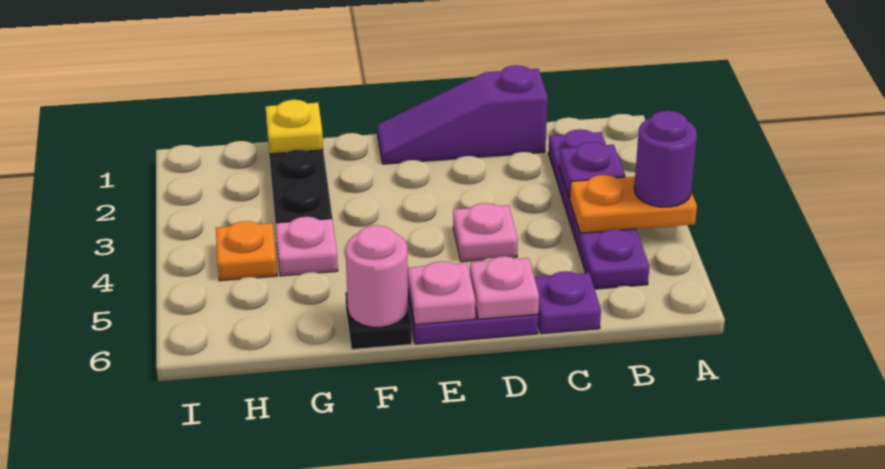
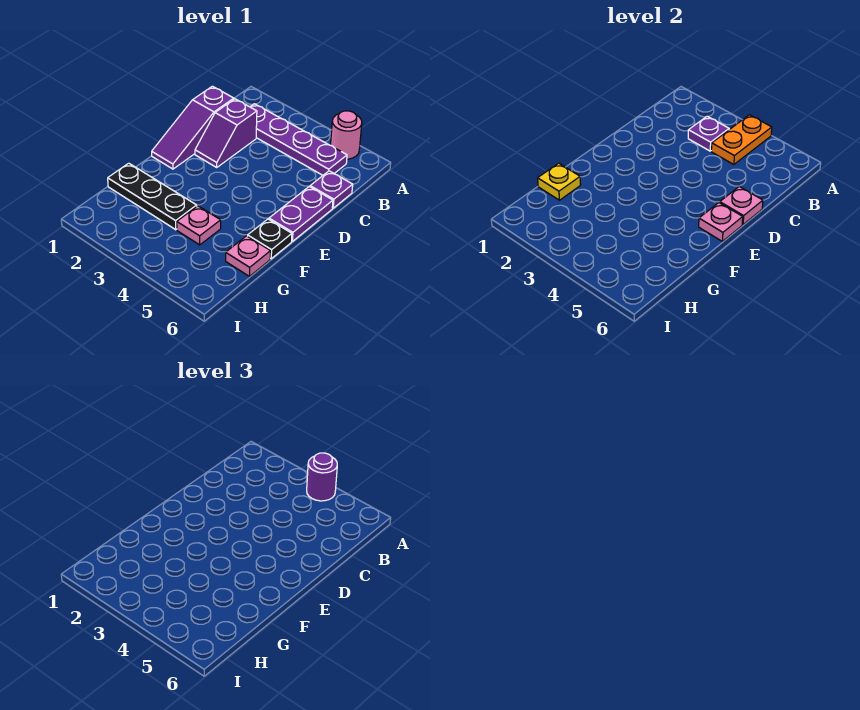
none -> purple slope C2:D2 level 1 top C
pink plate D4 level 1 -> pink plate G6 level 1
pink round brick F6 level 2 -> pink round brick A5 level 1
orange plate H4 level 1 -> none

